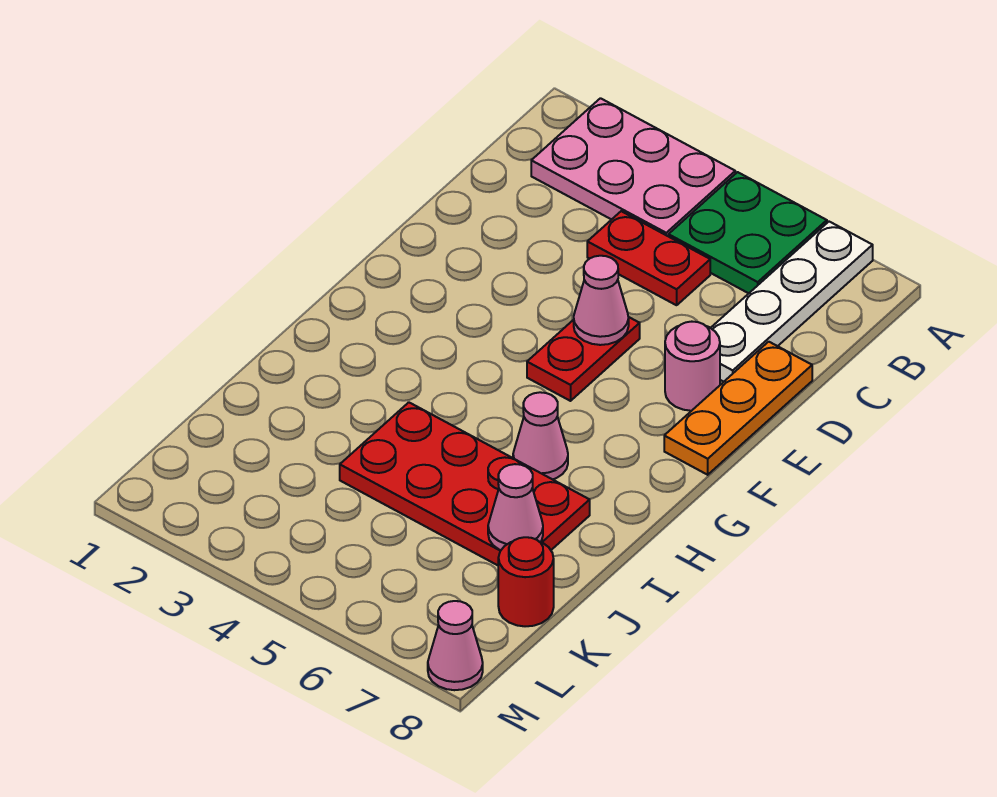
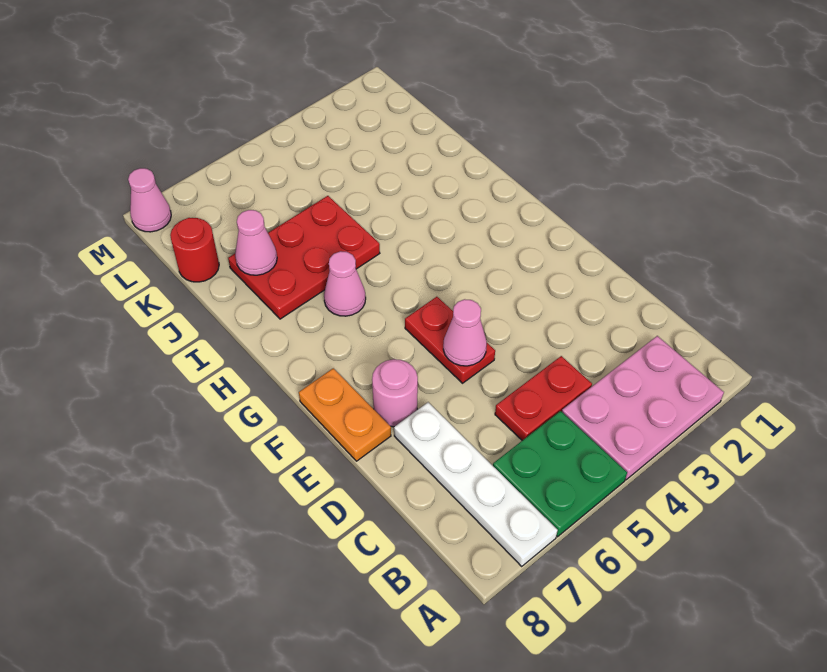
orange plate D8:F8 level 1 -> orange plate E8:F8 level 1
red plate I4:J7 level 1 -> red plate I5:J7 level 1

